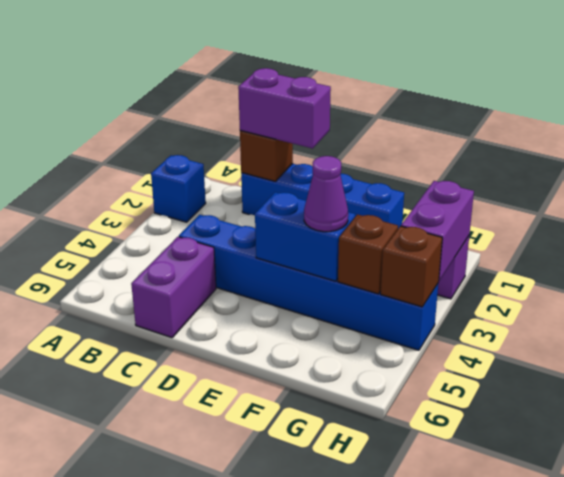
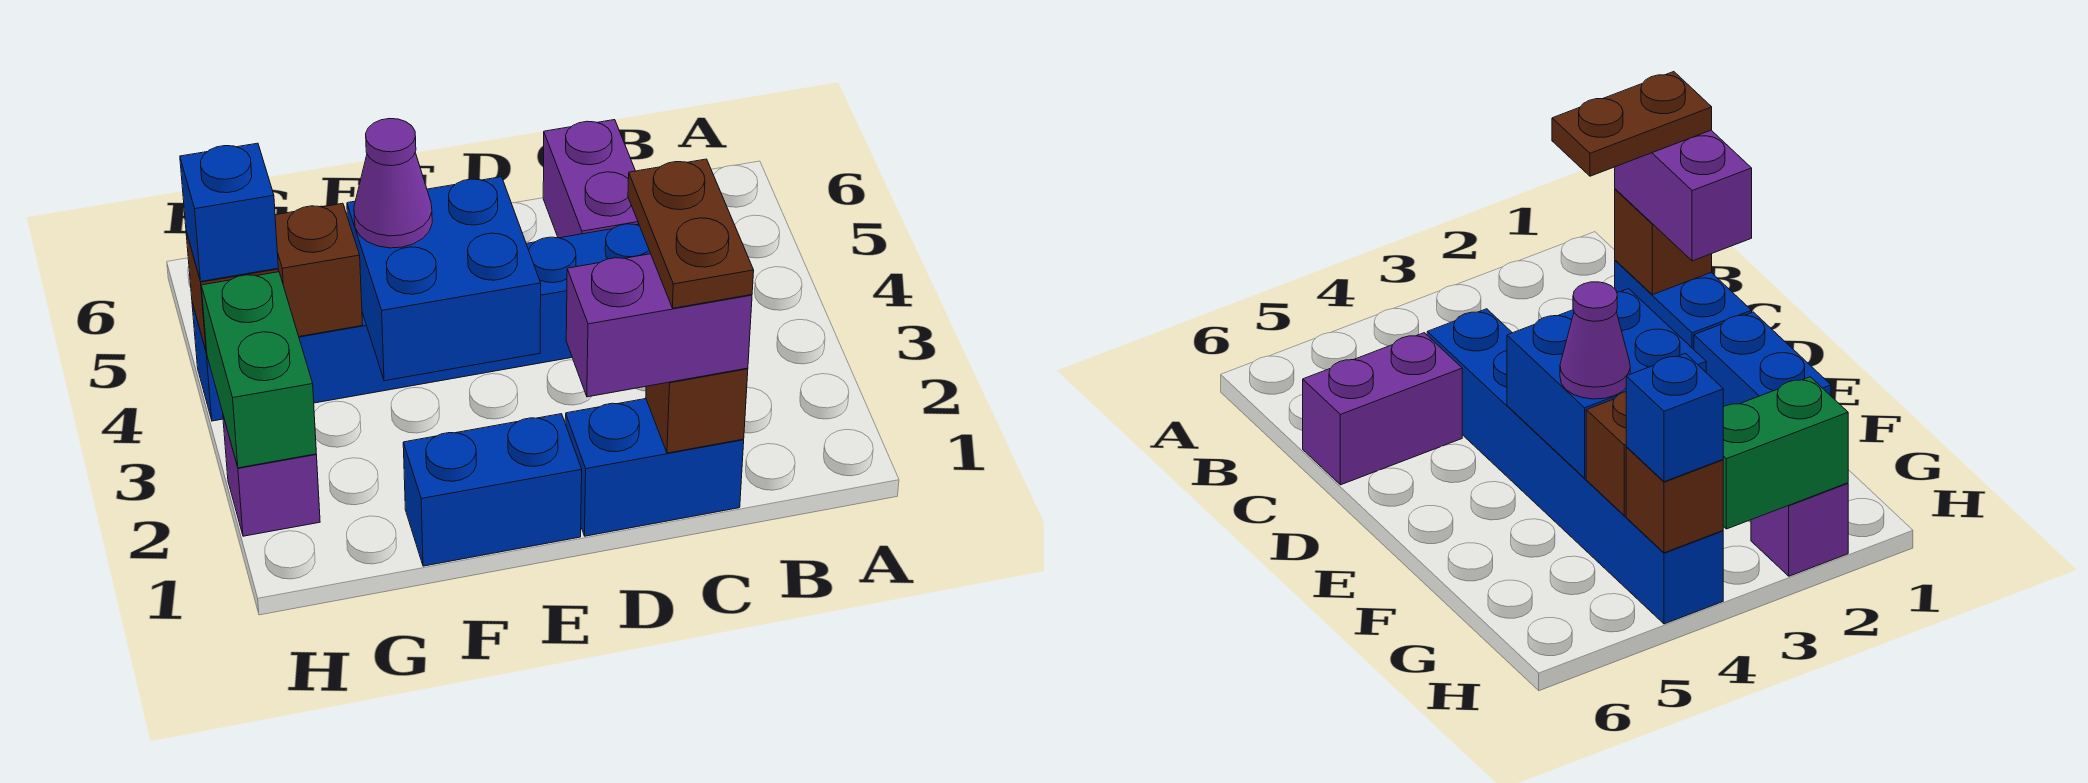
blue brick A2 level 1 -> blue brick H4 level 3
none -> brown plate C1:C2 level 4
blue brick E4:F4 level 2 -> blue brick E3:F4 level 2
purple brick H2:H3 level 2 -> green brick H2:H3 level 2

